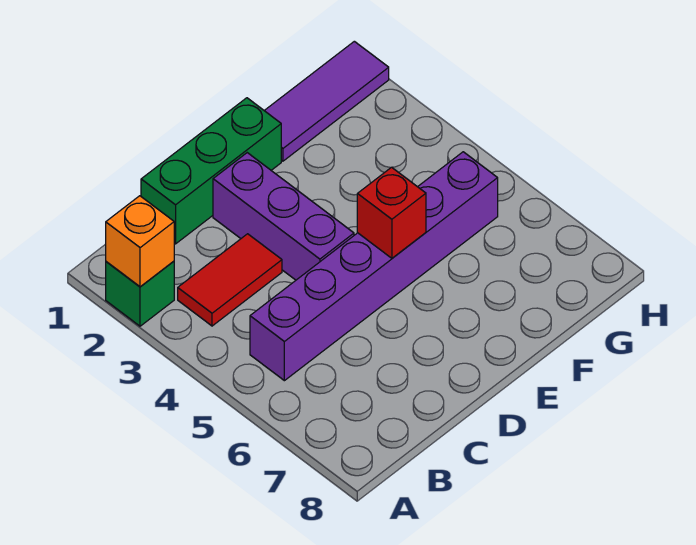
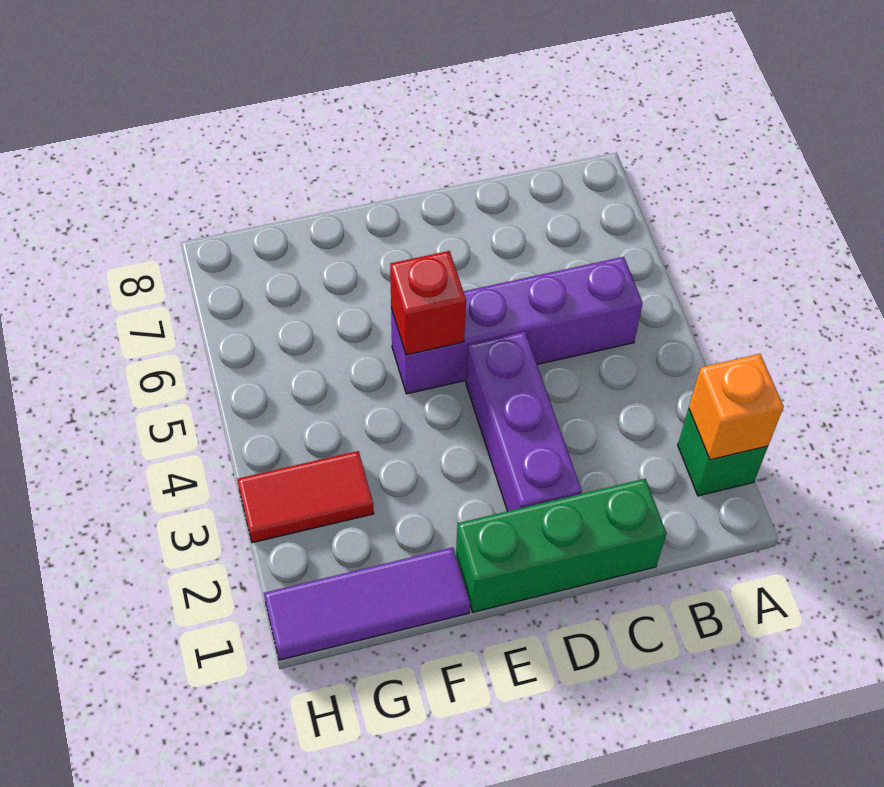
red tile B3:C3 level 1 -> red tile G3:H3 level 1
purple brick B5:G5 level 1 -> purple brick B5:E5 level 1

